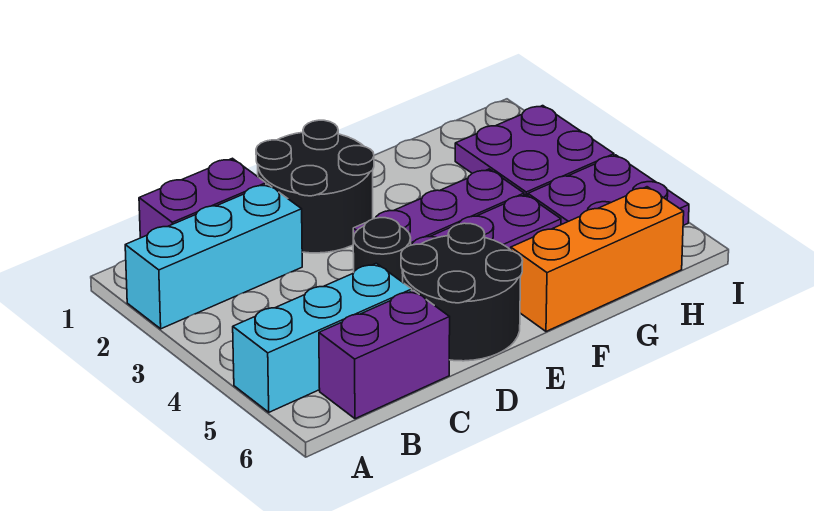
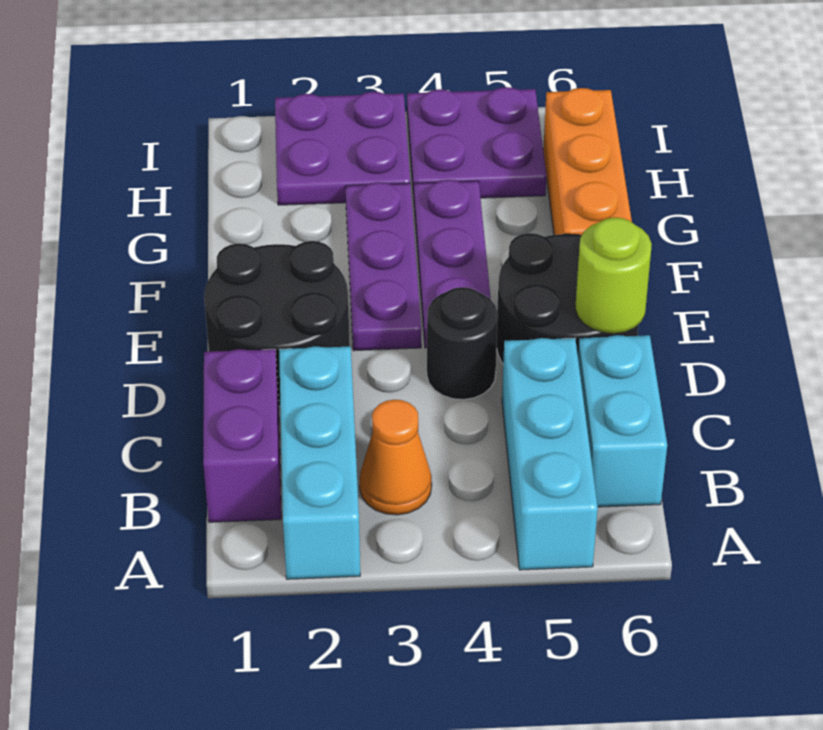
none -> orange cone B3 level 1
purple brick B6:C6 level 1 -> cyan brick B6:C6 level 1
none -> lime round brick D6 level 2

